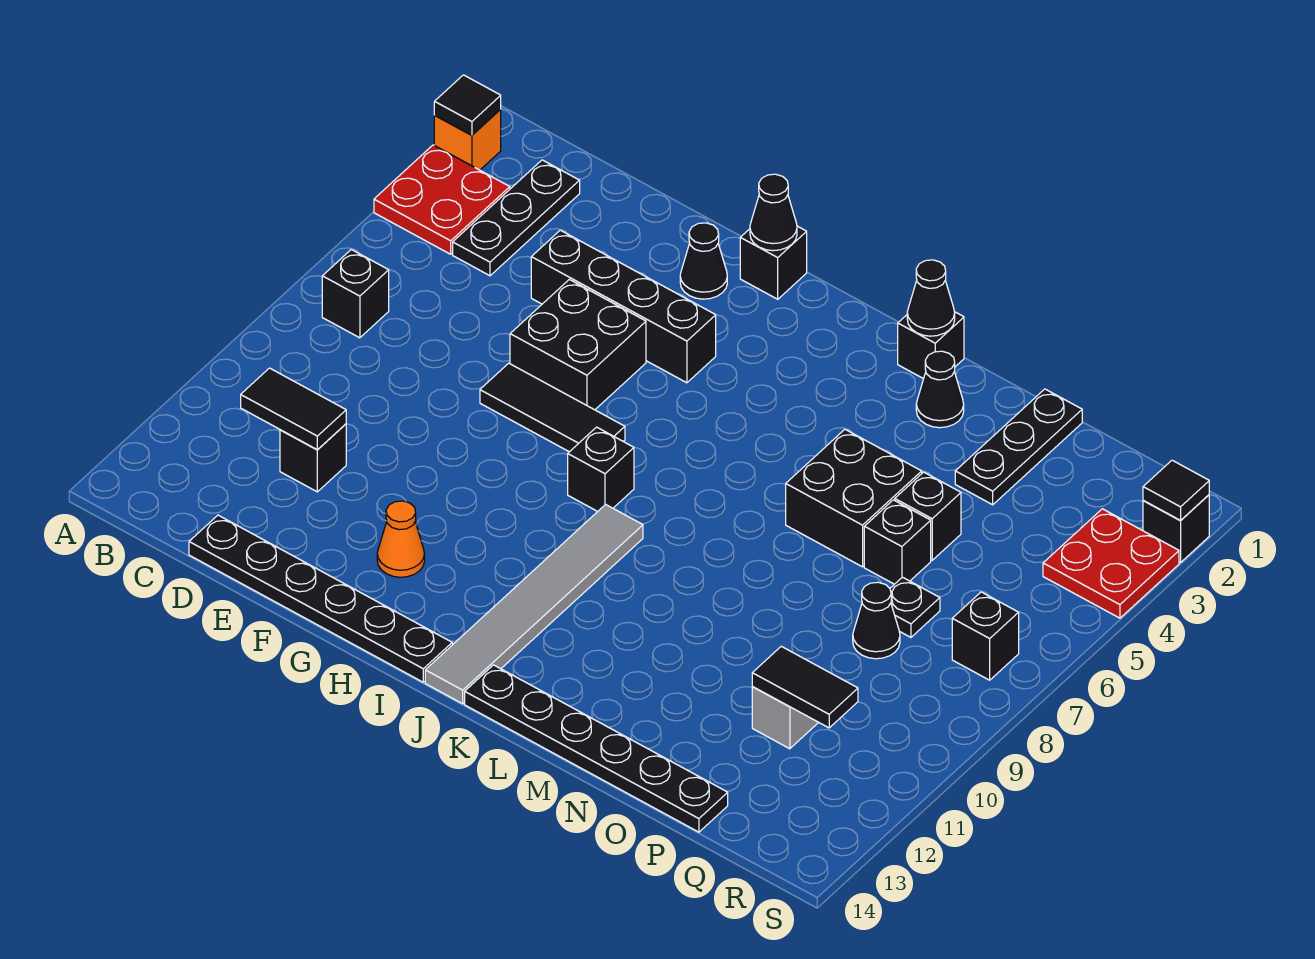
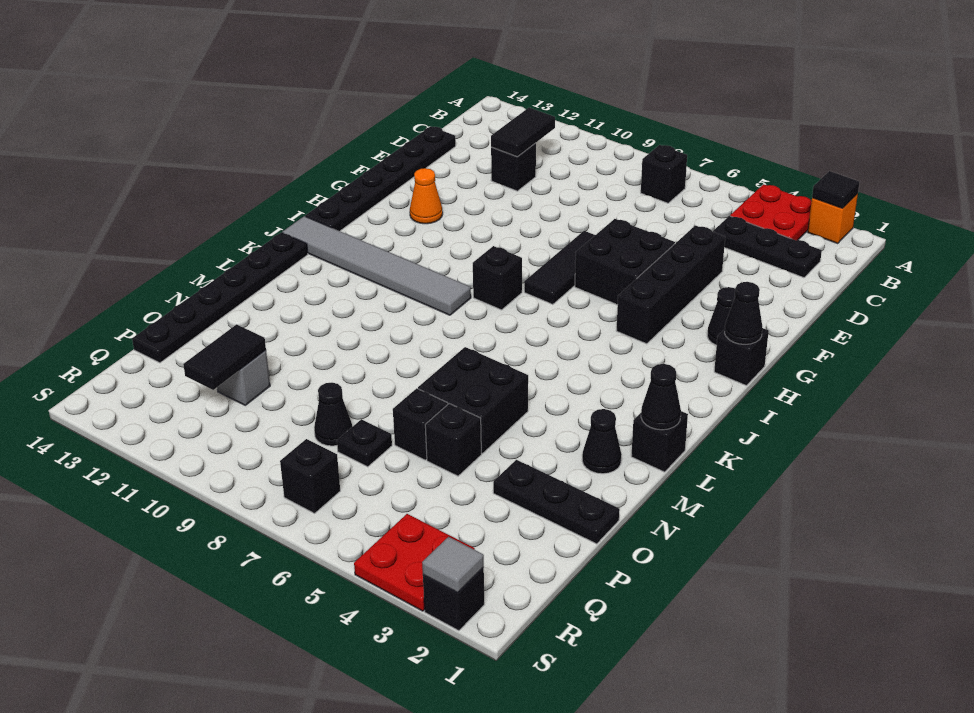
black tile S2 level 2 -> grey tile S2 level 2

